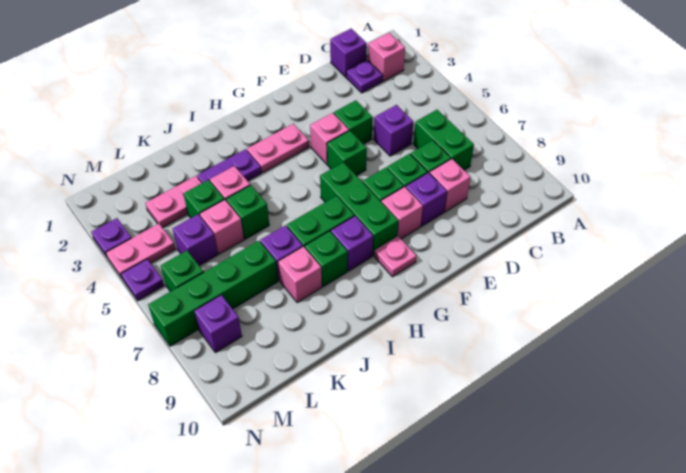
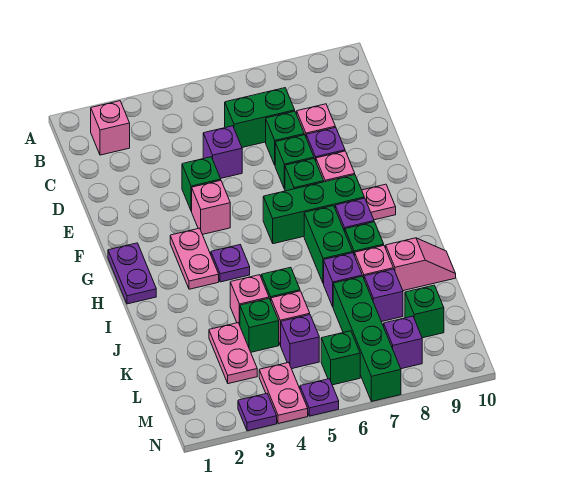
purple brick C1 level 1 -> purple brick K8 level 1
purple plate C2 level 1 -> purple plate H4 level 1
green brick F5 level 1 -> green brick L9 level 1
purple plate I3:J3 level 1 -> purple plate G1:H1 level 1
none -> pink slope J9:J10 level 1 top 9

